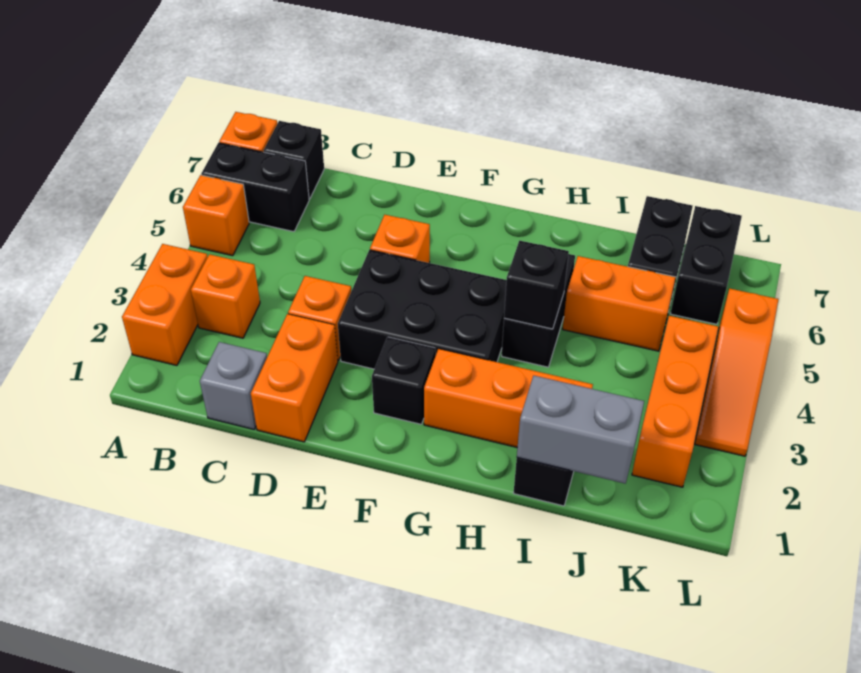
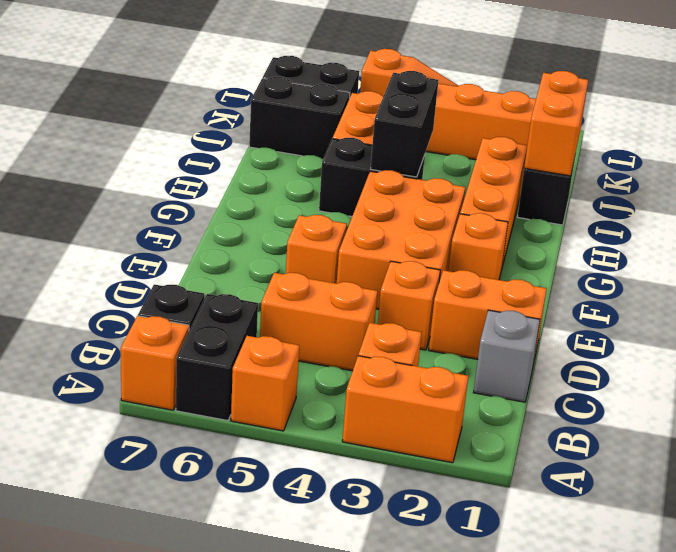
none -> orange brick C4:C5 level 1
black brick E3:G4 level 1 -> orange brick E3:G4 level 1
black brick F2 level 1 -> orange brick F2 level 1
black brick H4 level 2 -> black brick H4:I4 level 2
grey brick I1:J1 level 2 -> orange brick I1:J1 level 2

